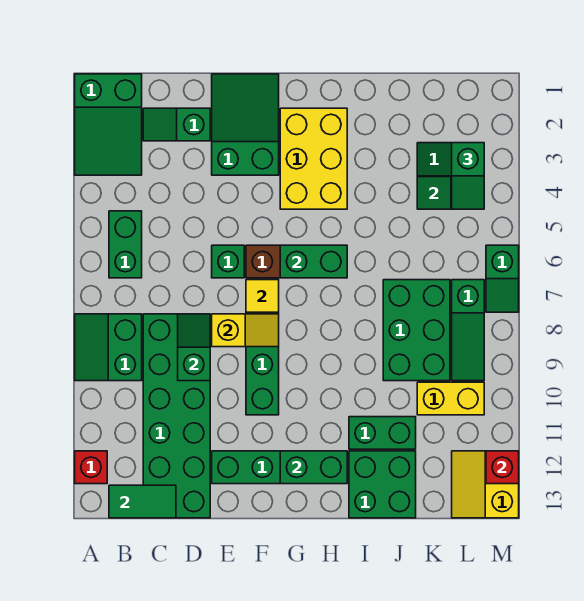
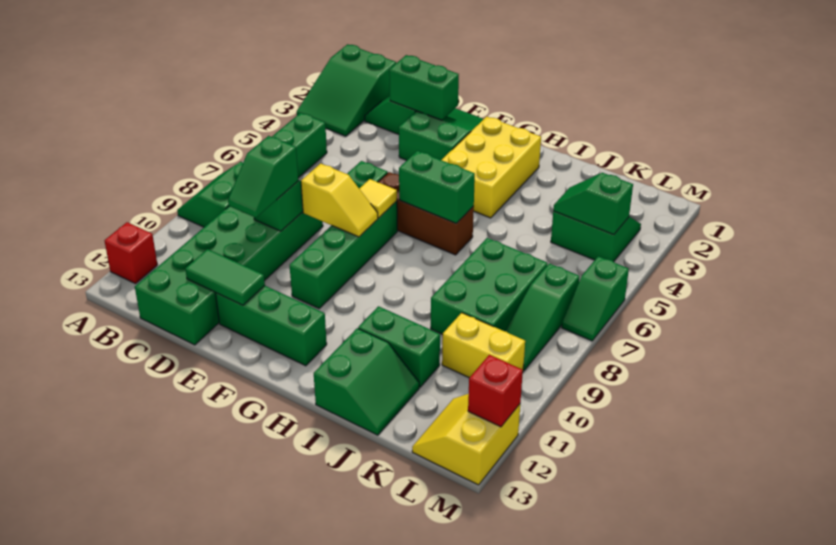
green tile B13:C13 level 2 -> green tile D12:E12 level 2
green brick G12:H12 level 2 -> green brick D2:E2 level 2
green brick I12:J13 level 1 -> green slope I12:J13 level 1 top I
green slope L3:L4 level 3 top 3 -> green slope D9:D10 level 3 top 9

